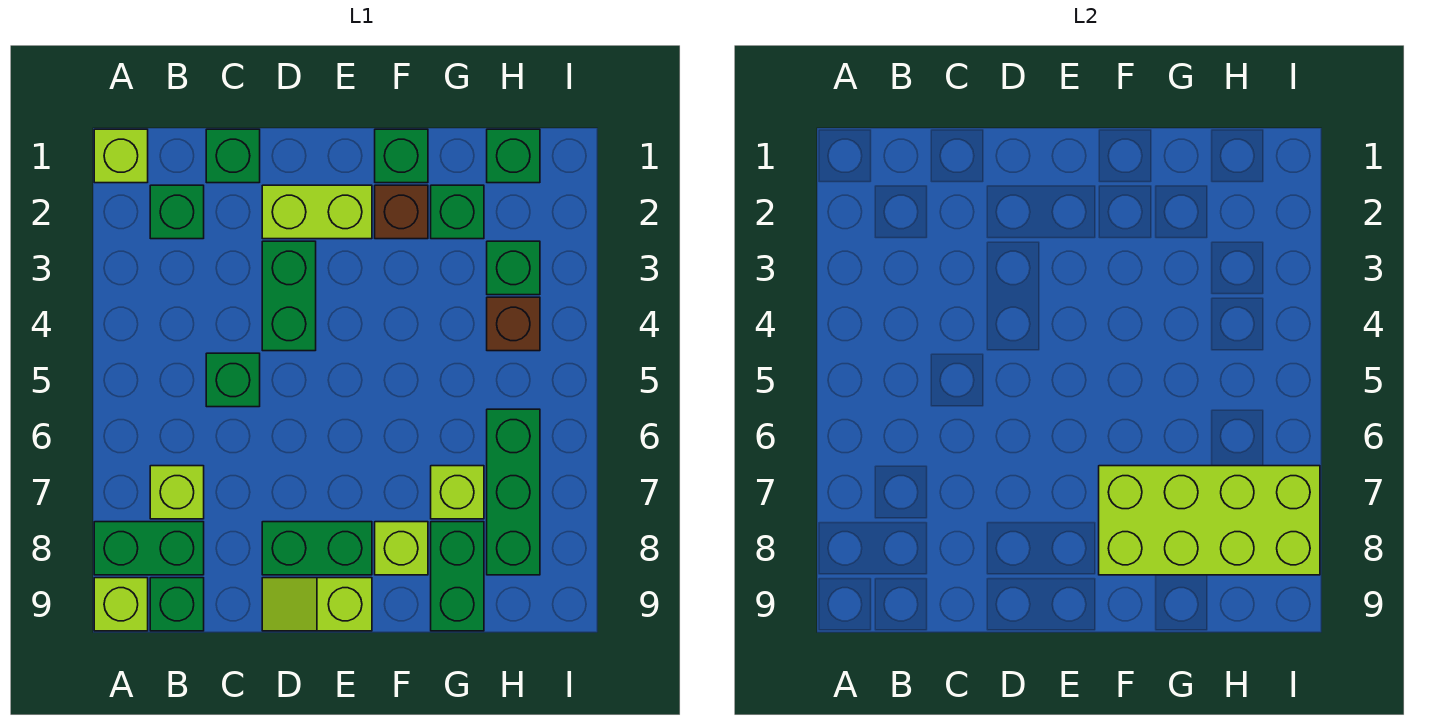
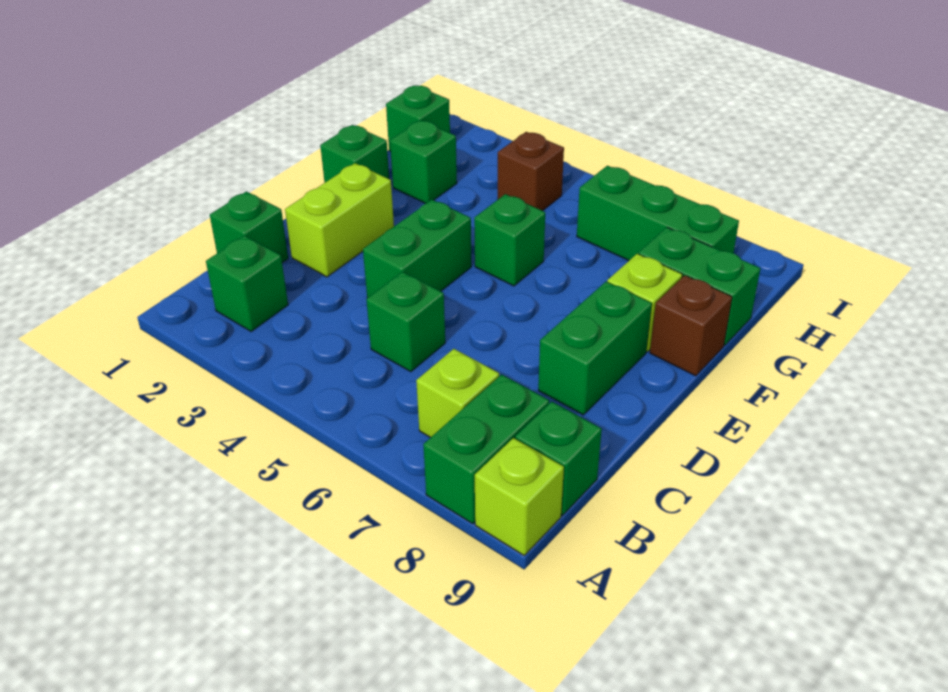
lime brick A1 level 1 -> none
green brick D3:D4 level 1 -> green brick D4:E4 level 1
lime slope D9:E9 level 1 top E -> none
brown brick F2 level 1 -> brown brick F9 level 1
lime brick F7:I8 level 2 -> none
lime brick G7 level 1 -> none
green brick H3 level 1 -> green brick F5 level 1

